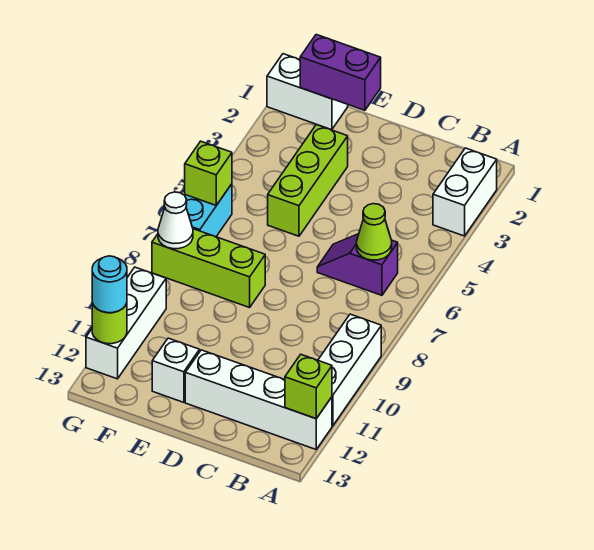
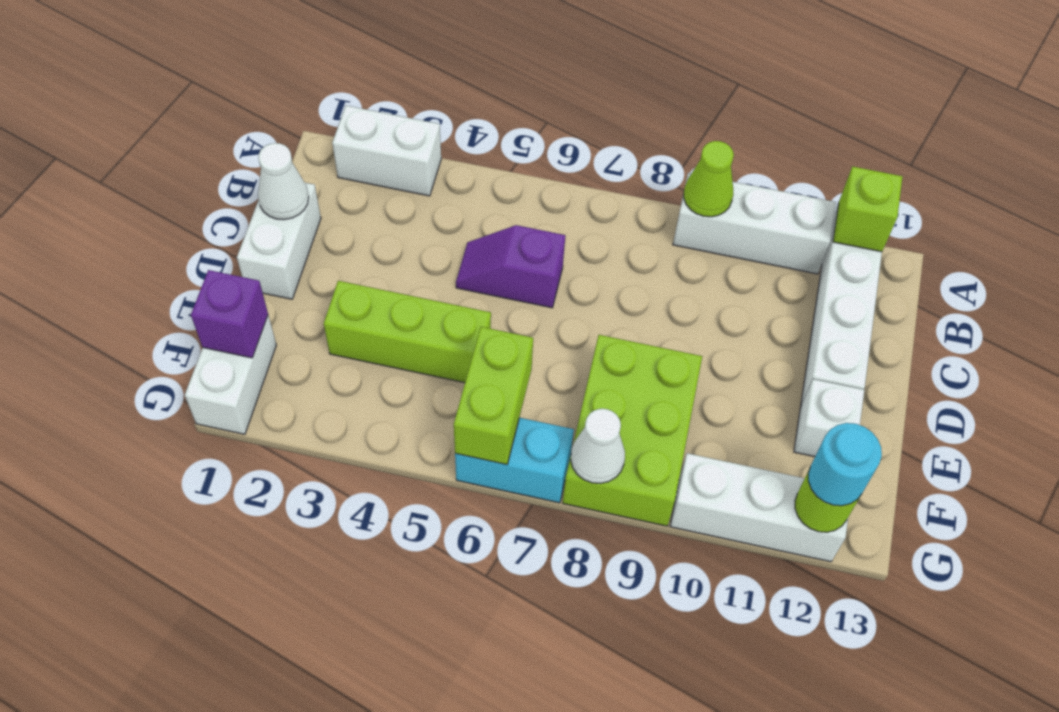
purple slope B6:C6 level 1 top B -> purple slope C5:C6 level 1 top 6
lime cone B6 level 2 -> lime cone A9 level 2
none -> white brick C1:D1 level 1
none -> white cone C1 level 2
purple brick E1:F1 level 2 -> purple brick F1 level 2
lime brick E8:G8 level 1 -> lime brick E8:G9 level 1
lime brick G6 level 2 -> lime brick F6:G6 level 2

